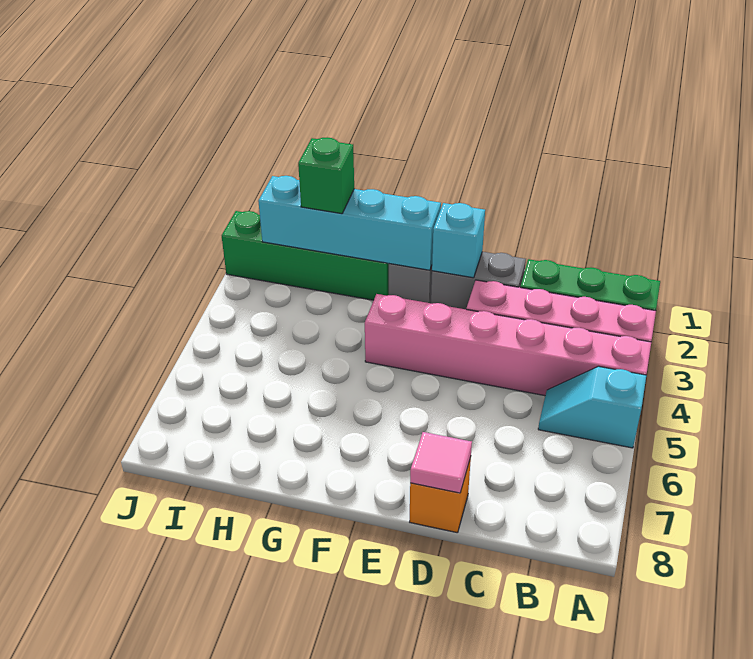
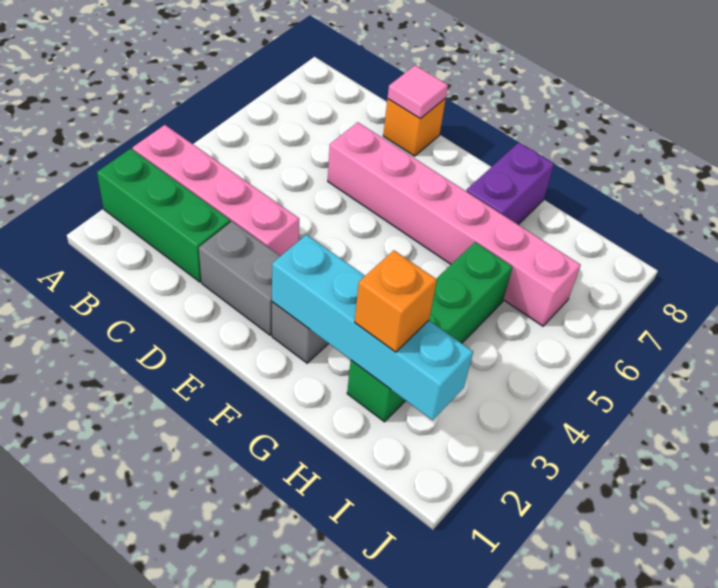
pink brick A4:F4 level 1 -> pink brick D6:I6 level 1
cyan slope A5:B5 level 1 top A -> none
cyan brick E2 level 2 -> none
green brick G2:J2 level 1 -> green brick H2:H5 level 1
none -> purple brick G7:G8 level 1
green brick H2 level 3 -> orange brick H2 level 3

